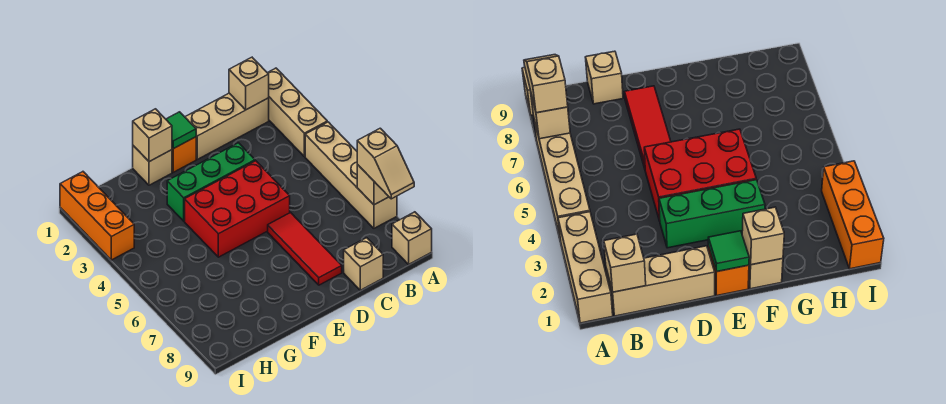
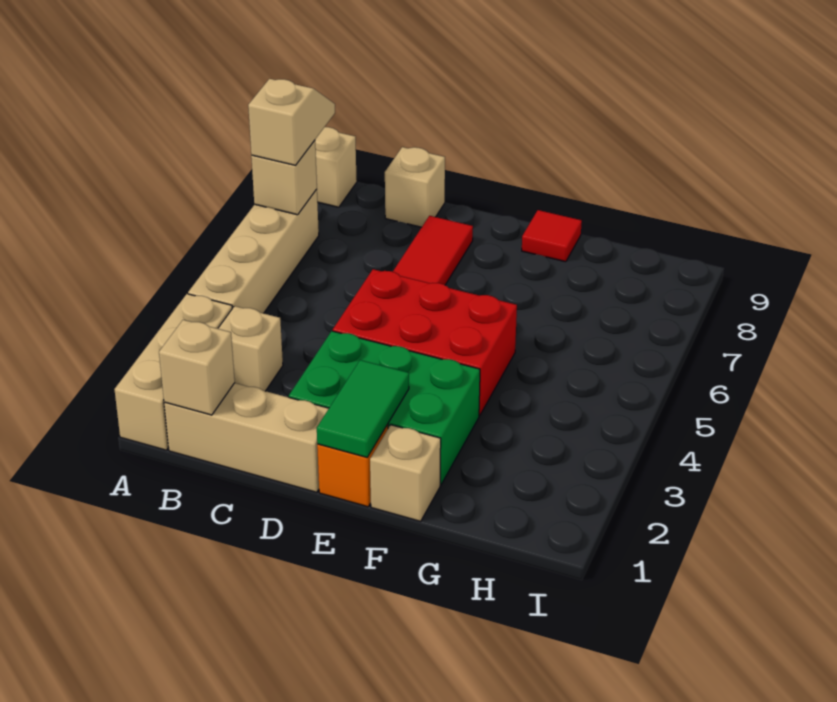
green brick D3:F3 level 1 -> green brick D2:F3 level 1
green tile E1 level 2 -> green tile E1:E2 level 2
tan brick F1 level 2 -> tan brick B3 level 1
none -> red tile F9 level 1
orange brick I1:I3 level 1 -> none

